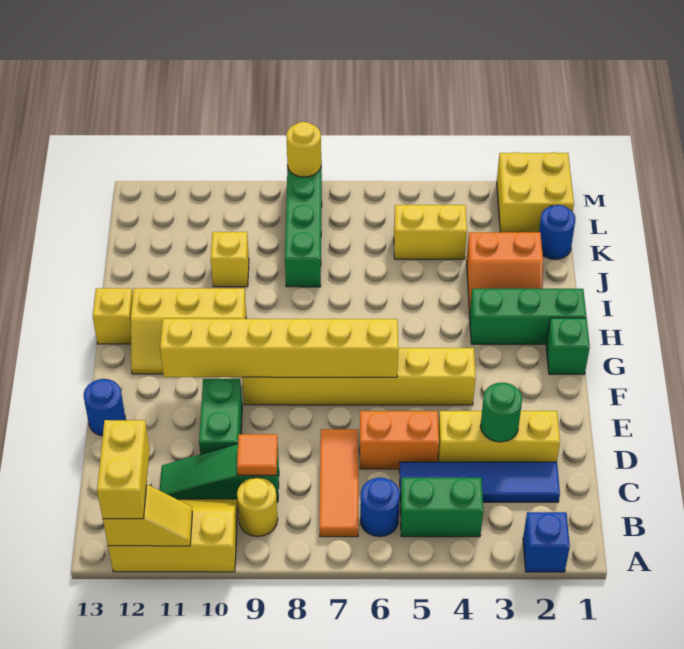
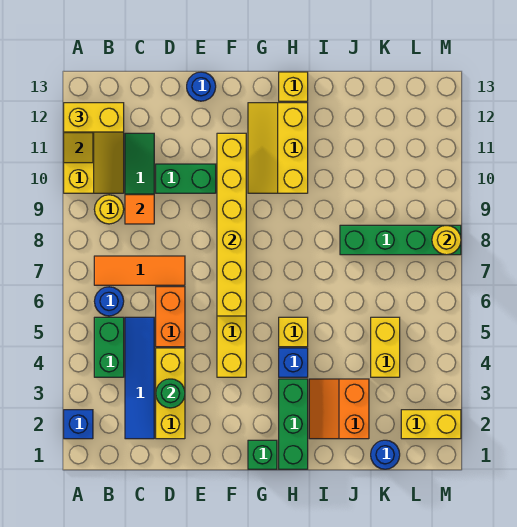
none -> blue brick H4 level 1
yellow brick J10 level 1 -> yellow brick H5 level 1
yellow brick L1:M2 level 1 -> yellow brick L2:M2 level 1

